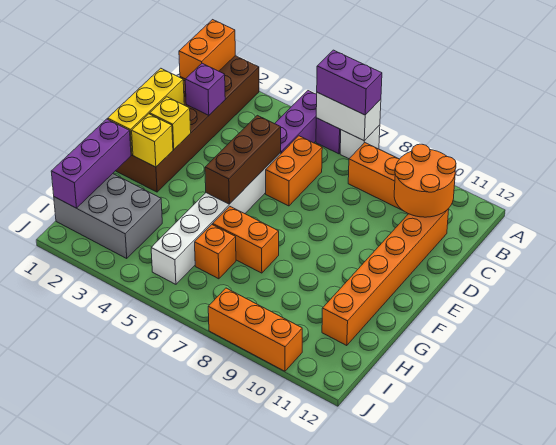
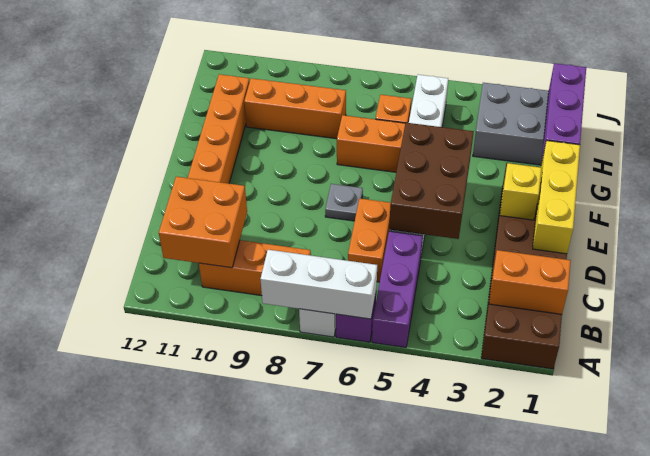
orange brick A1:B1 level 2 -> orange brick B1:B2 level 2
white brick A6:A7 level 2 -> white brick A6:A8 level 2
purple brick A6:A7 level 3 -> none
orange round brick B10:C11 level 2 -> orange brick B10:C11 level 2
purple brick C2 level 2 -> none
brown brick D5:F5 level 2 -> brown brick D4:F5 level 2
none -> grey plate E7 level 1
yellow brick F2 level 2 -> none
orange brick J8:J10 level 1 -> orange brick H8:H10 level 1

